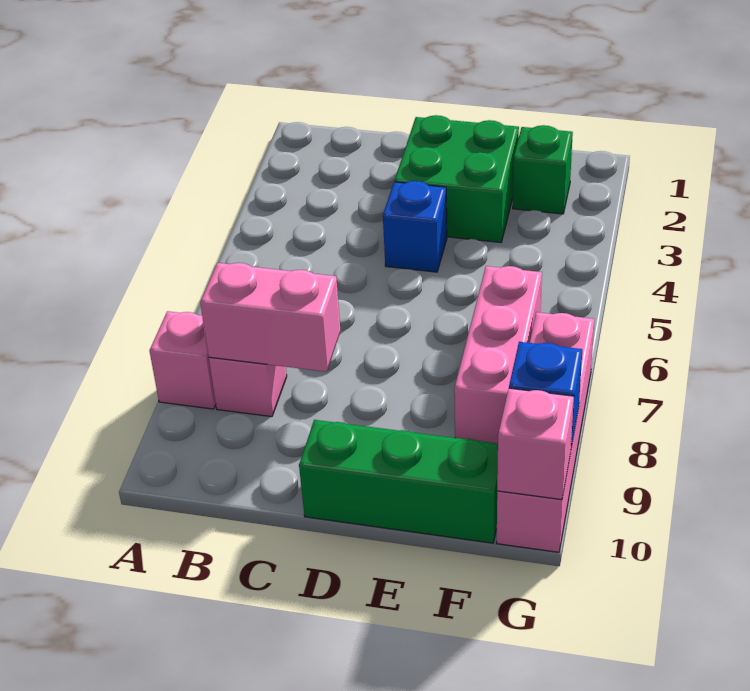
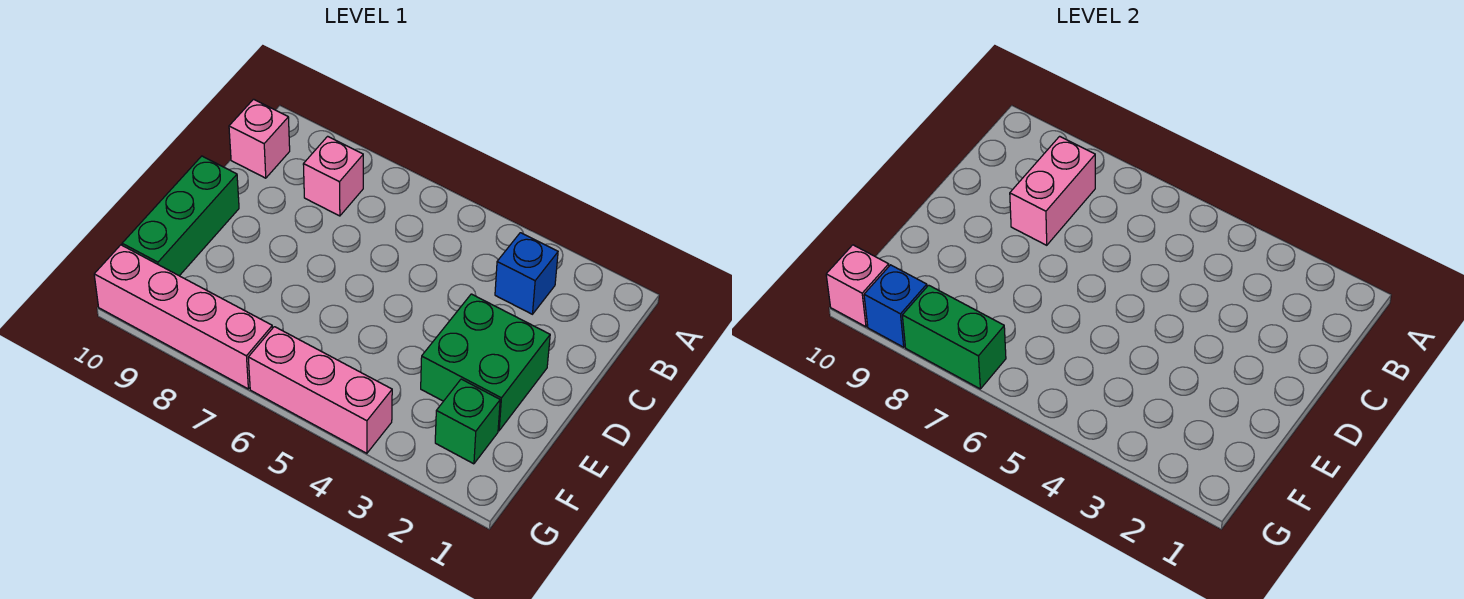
pink brick A8 level 1 -> pink brick B10 level 1
blue brick D4 level 1 -> blue brick B3 level 1
pink brick F6:F8 level 1 -> pink brick G4:G6 level 1
none -> green brick G7:G8 level 2

